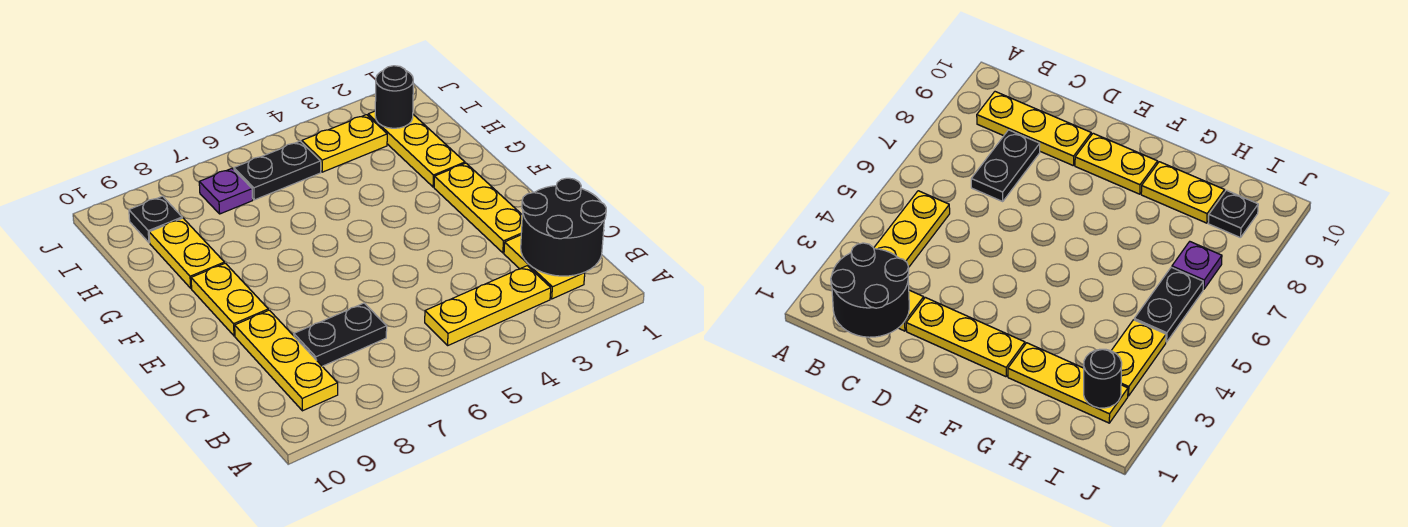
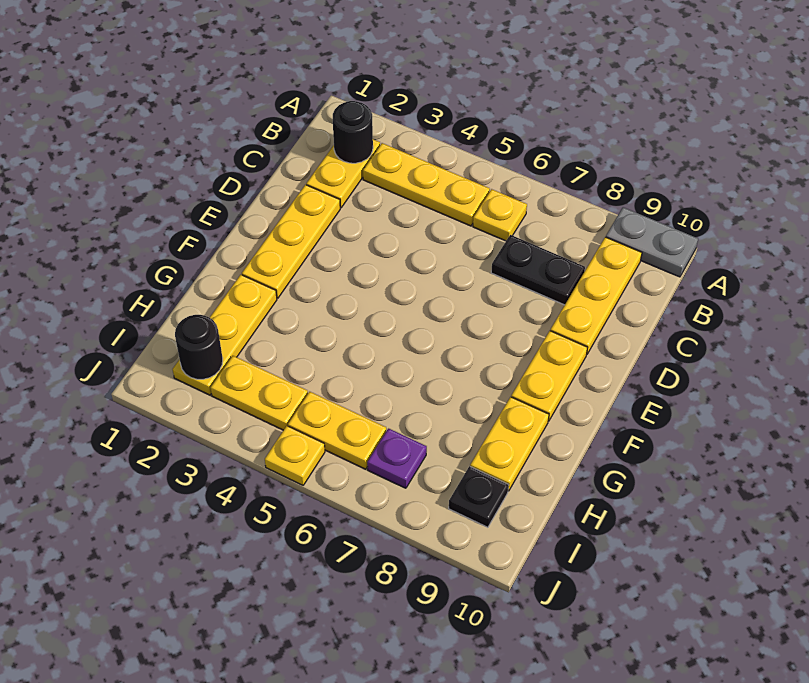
none -> grey plate A9:A10 level 1
black round brick B1:C2 level 2 -> black round brick B2 level 2
none -> yellow plate B6 level 1
black plate I5:I6 level 1 -> yellow plate I5:I6 level 1
none -> yellow plate J5 level 1

